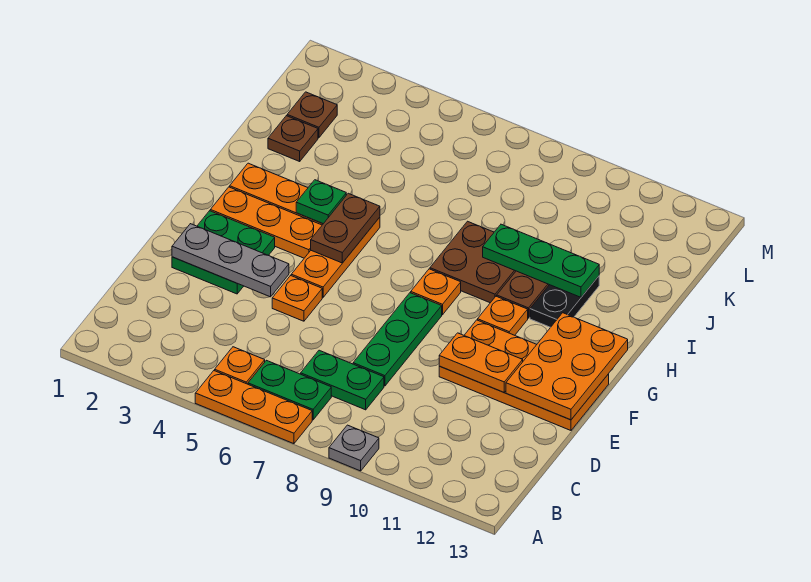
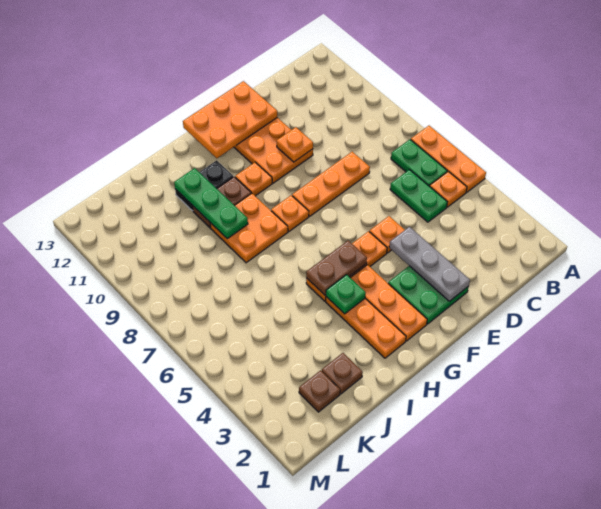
grey plate A9 level 1 -> none
green plate C7:C8 level 1 -> green plate C5:C6 level 1
green plate D8:F8 level 1 -> orange plate D8:F8 level 1
orange plate E10:E11 level 2 -> orange plate E10 level 2
brown plate H8:I9 level 1 -> orange plate H8:I9 level 1

